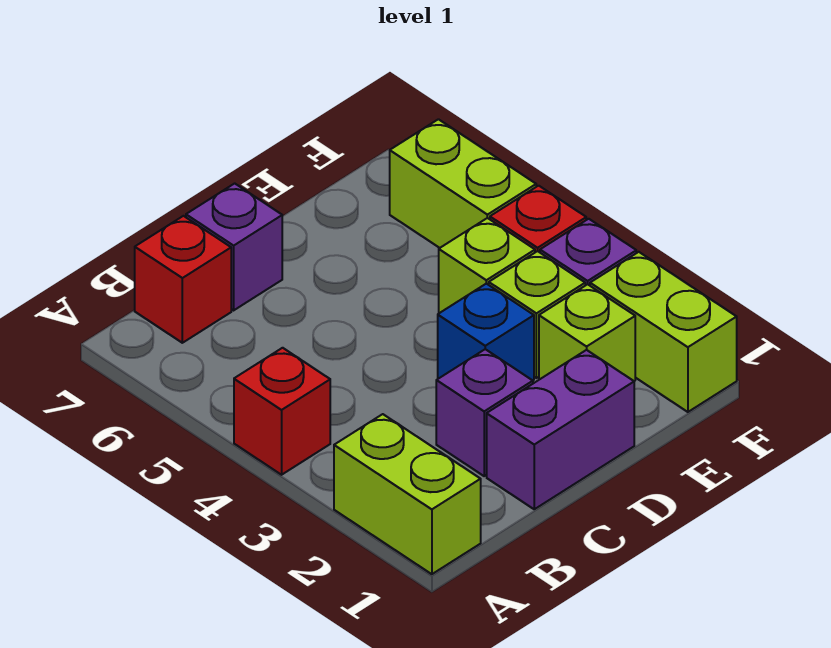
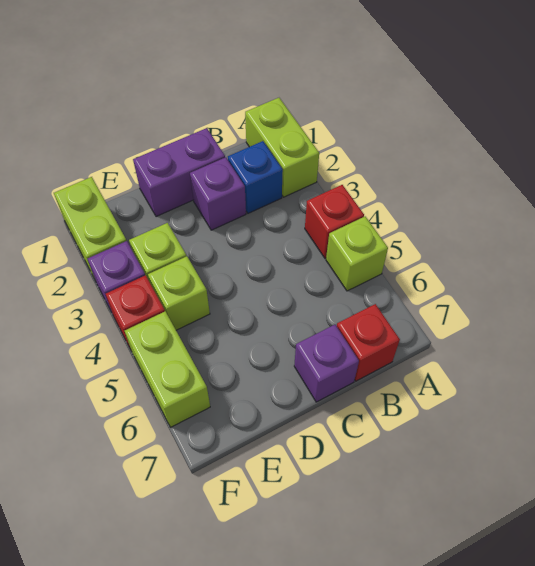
blue brick D3 level 1 -> blue brick B2 level 1
lime brick E2 level 1 -> lime brick A5 level 1

